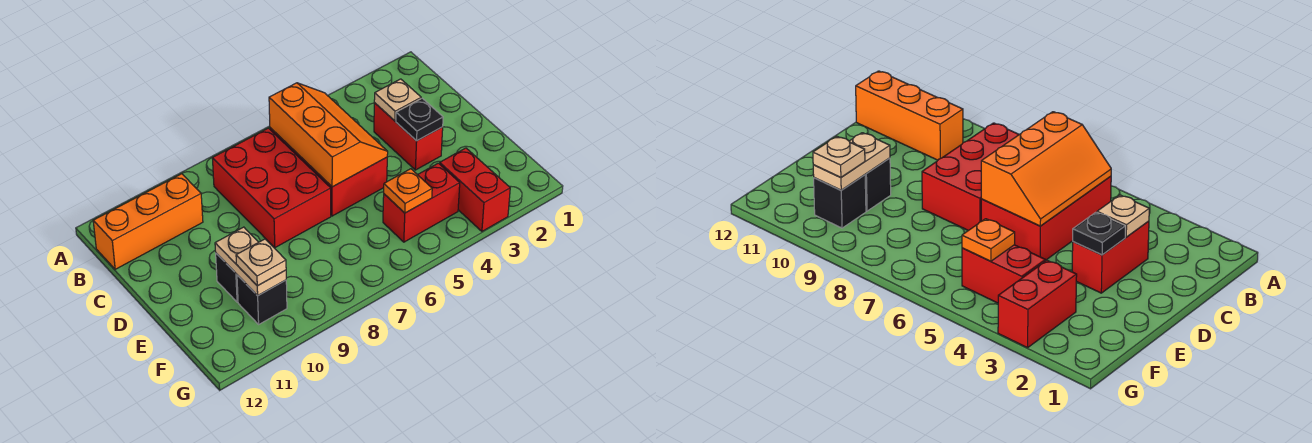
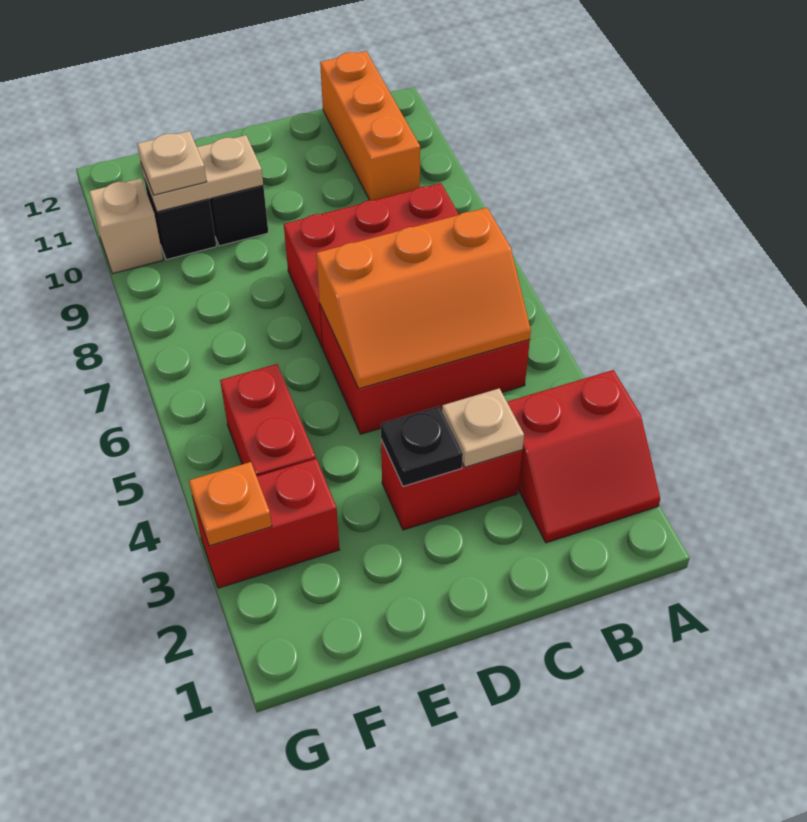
none -> red slope A2:B3 level 1 top 3
orange plate F5 level 2 -> orange plate G3 level 2
none -> tan brick G10 level 1

